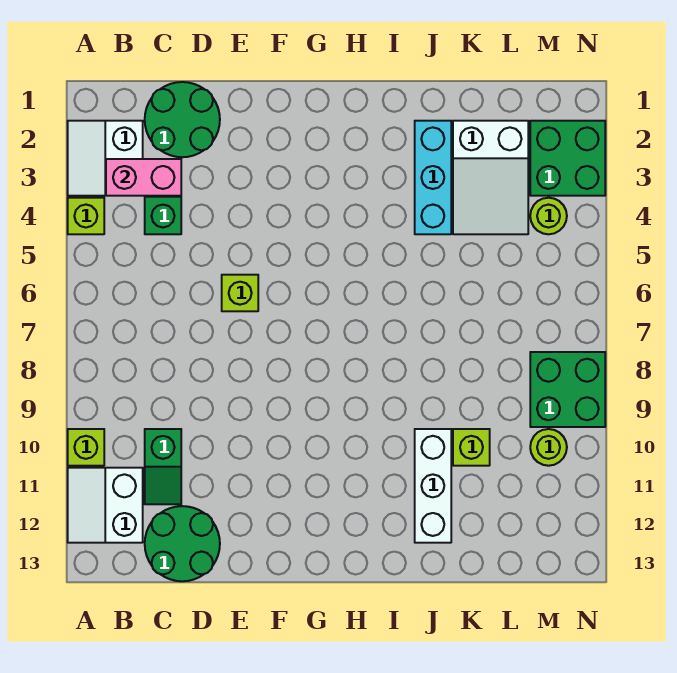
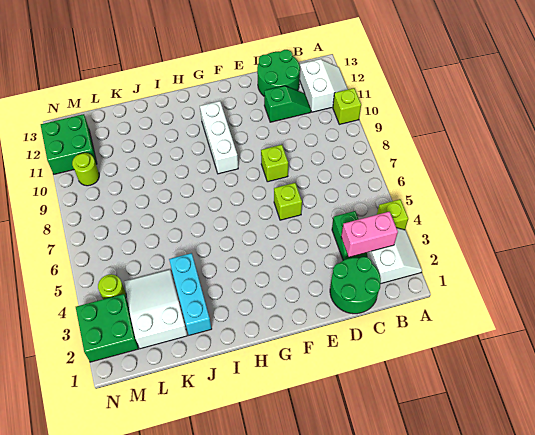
green slope C10:C11 level 1 top 10 -> green slope C11:D11 level 1 top D
white brick J10:J12 level 1 -> white brick G9:G11 level 1
lime brick K10 level 1 -> lime brick E8 level 1
green brick M8:N9 level 1 -> green brick M11:N12 level 1

